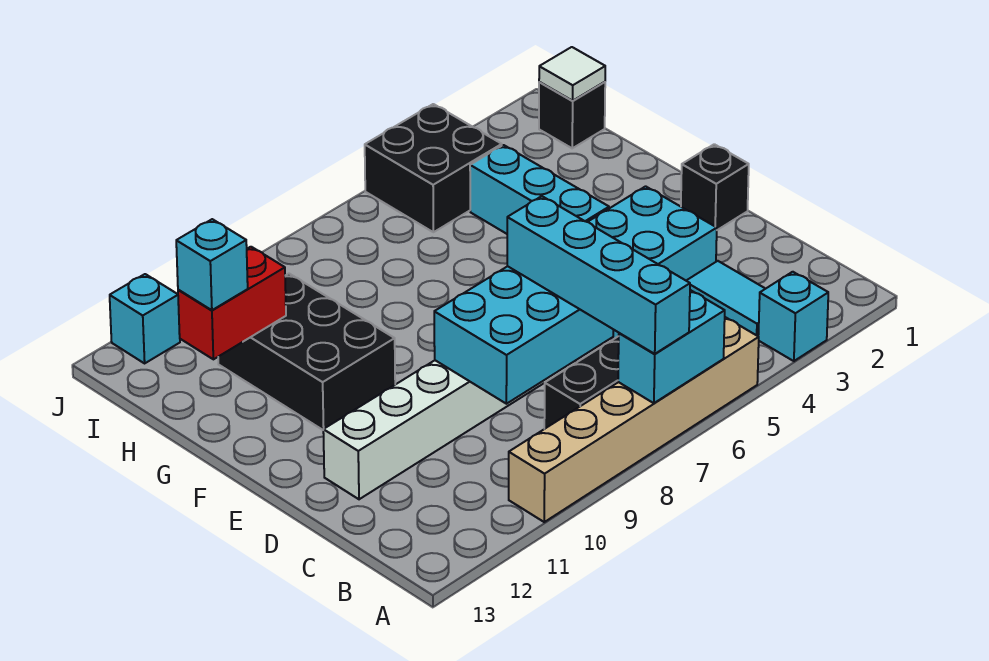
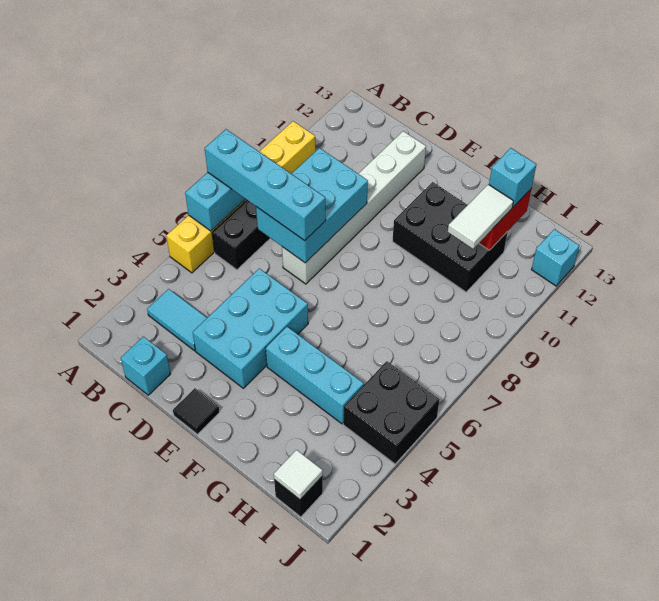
cyan brick A3 level 1 -> cyan brick C1 level 1
tan brick A5:A10 level 1 -> yellow brick A5:A10 level 1
black brick E1 level 1 -> black tile E1 level 1
none -> white tile H10:H11 level 3

